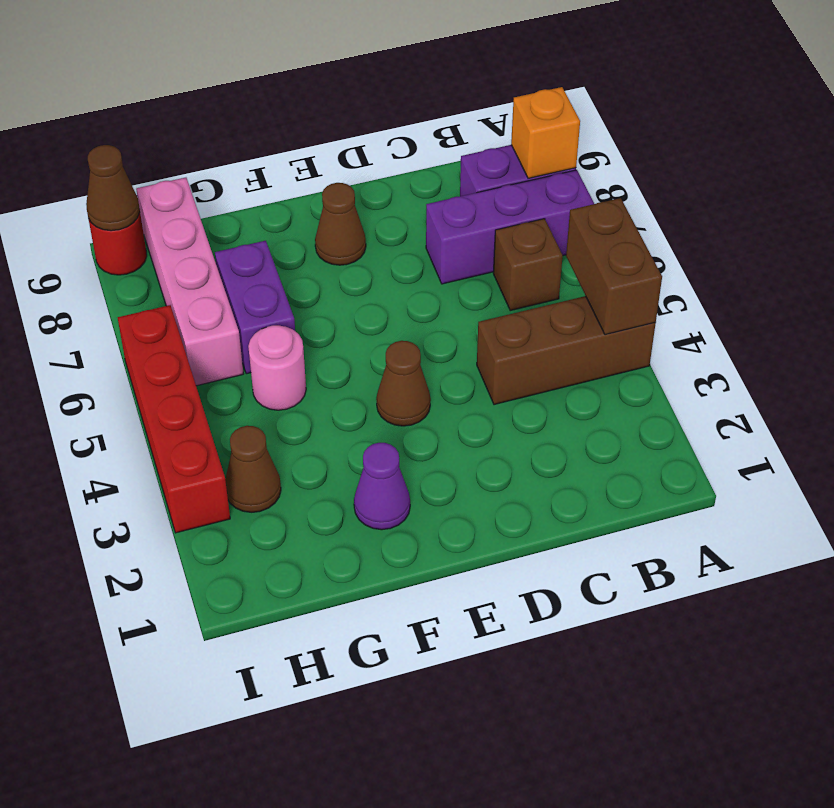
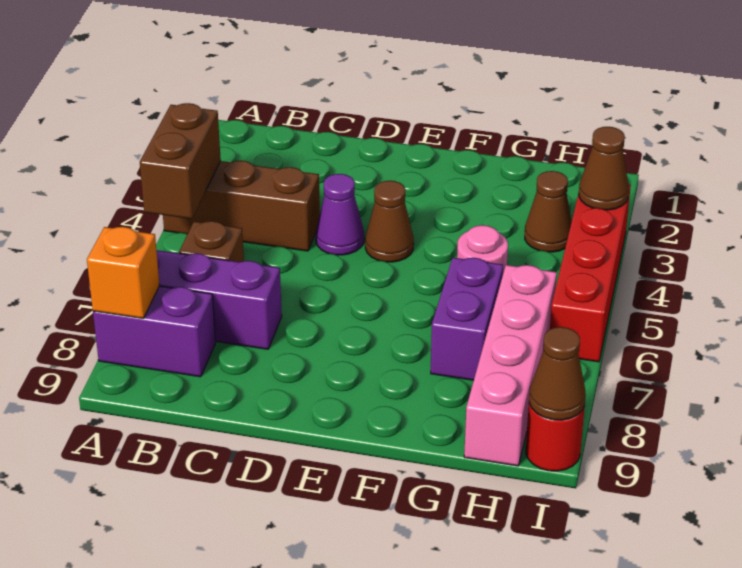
brown cone E8 level 1 -> brown cone I3 level 2
purple cone F2 level 1 -> purple cone D4 level 1

